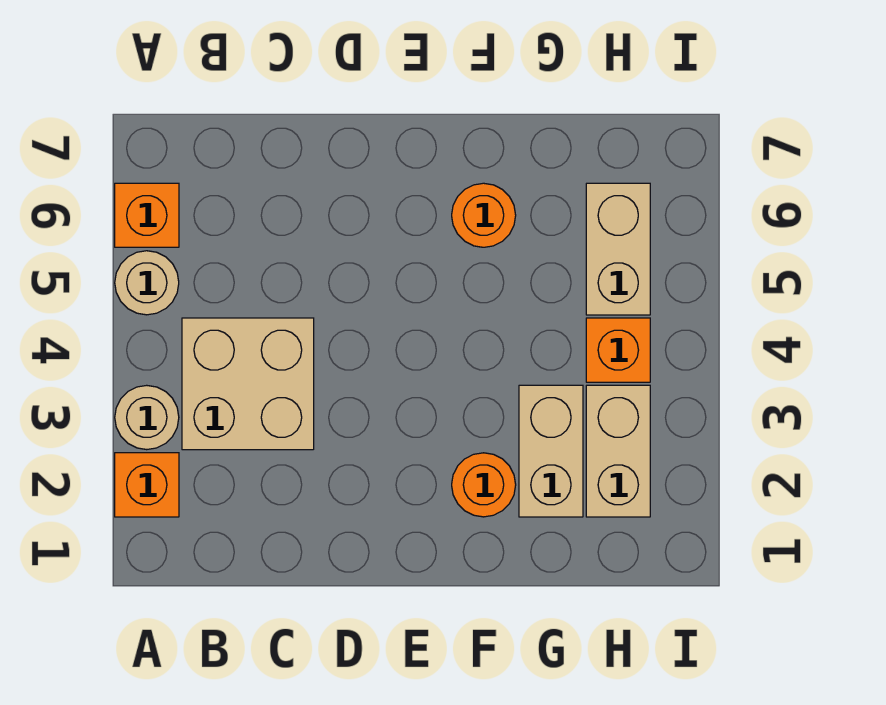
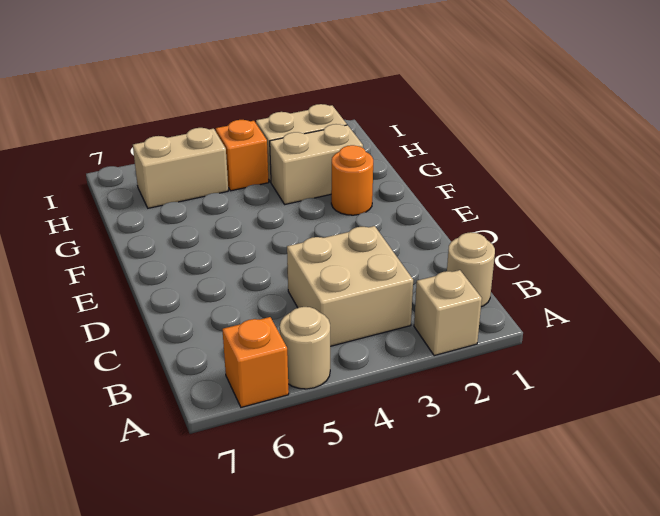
orange brick A2 level 1 -> tan brick A2 level 1
tan round brick A3 level 1 -> tan round brick B1 level 1
orange round brick F6 level 1 -> none

